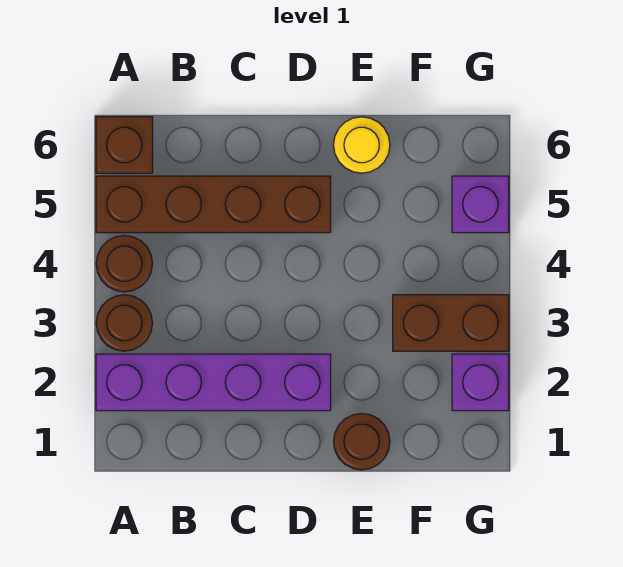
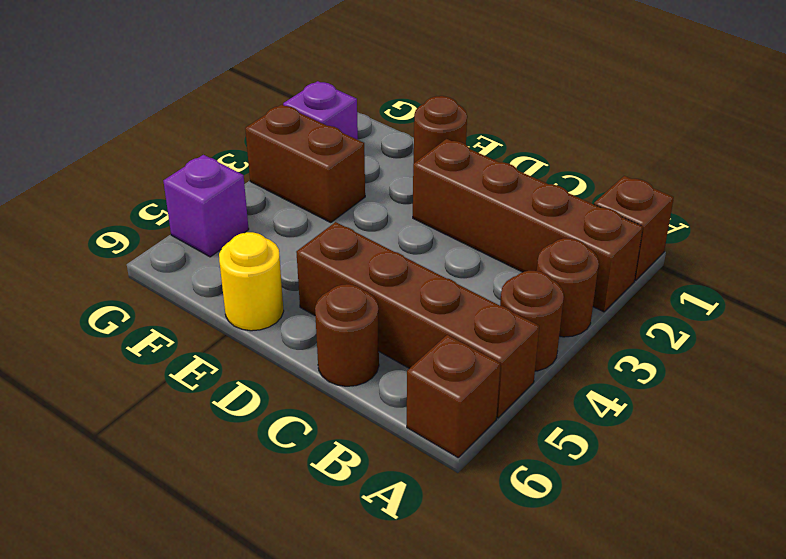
none -> brown brick A1 level 1
purple brick A2:D2 level 1 -> brown brick A2:D2 level 1
none -> brown round brick C6 level 1

